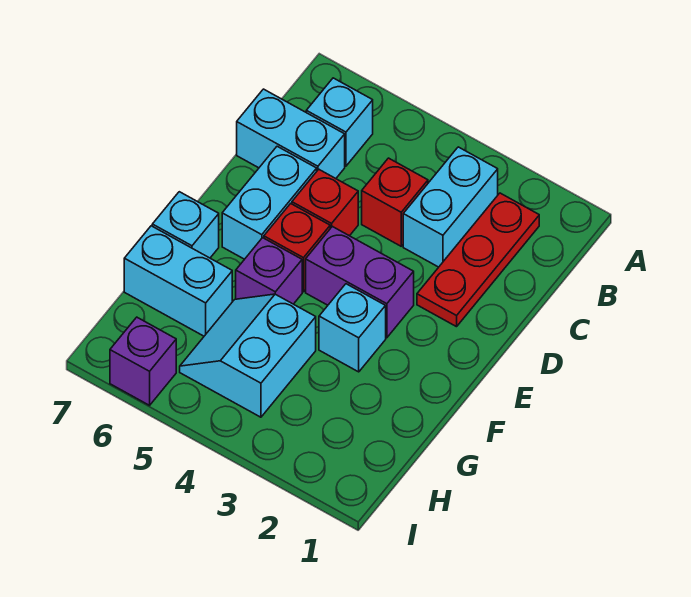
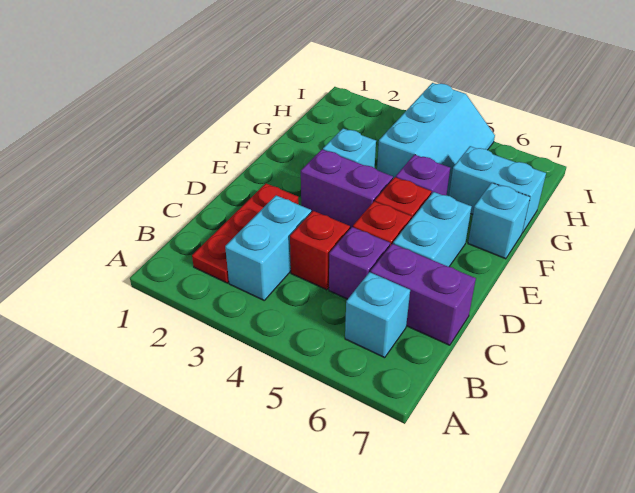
cyan brick C6:C7 level 1 -> purple brick C6:C7 level 1
cyan slope G4:H5 level 1 top 4 -> cyan slope G4:I5 level 1 top 4
purple brick I6 level 1 -> purple brick C5 level 1

